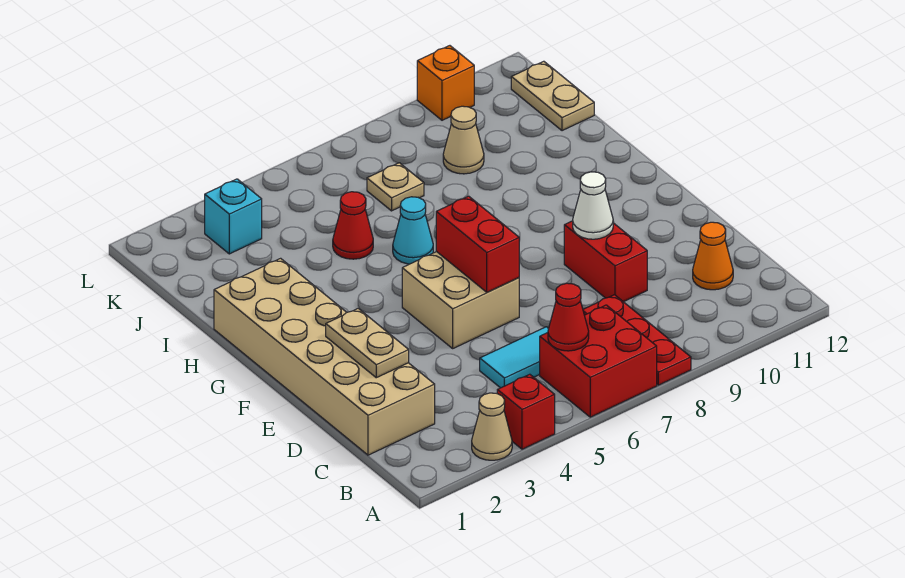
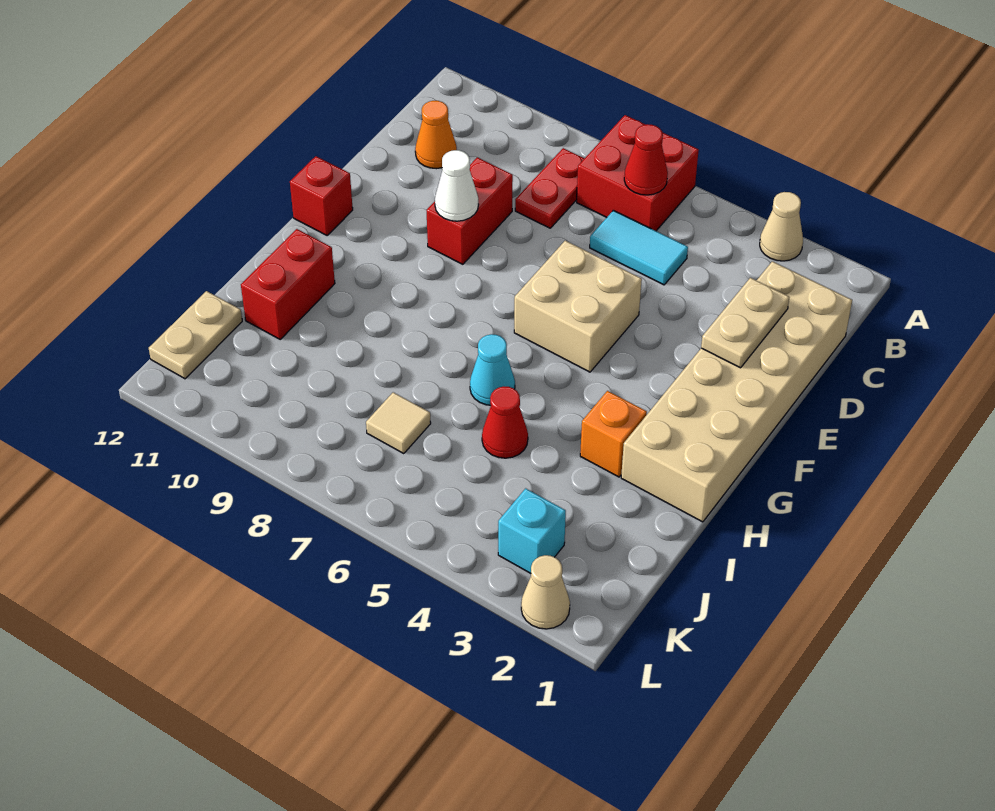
red brick A4 level 1 -> red brick F12 level 1
red plate A8:C8 level 1 -> red plate B8:C8 level 1
red brick E6:F6 level 2 -> red brick H11:I11 level 1
tan plate J7 level 1 -> tan tile J7 level 1
tan cone J9 level 1 -> tan cone L2 level 1
orange brick L10 level 1 -> orange brick H3 level 1

